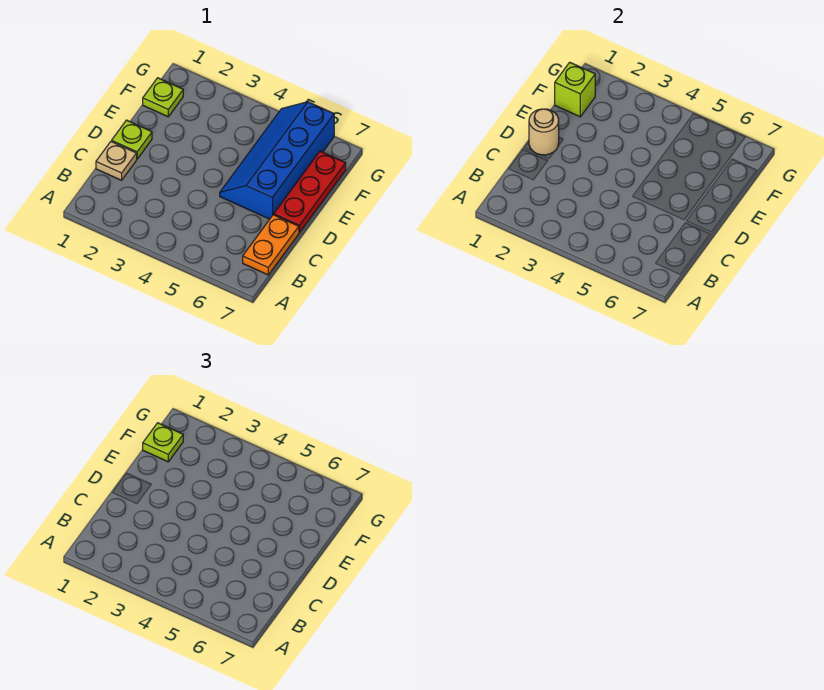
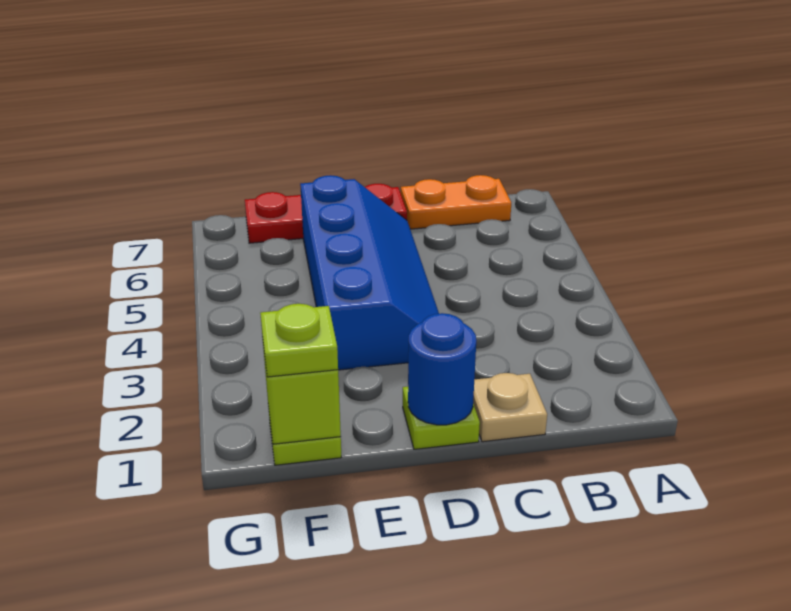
tan round brick D1 level 2 -> blue round brick D1 level 2
blue slope D5:G6 level 1 top 6 -> blue slope D3:E6 level 1 top E

